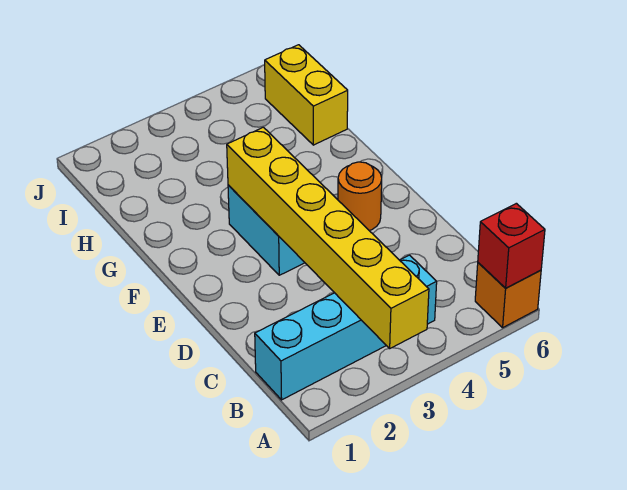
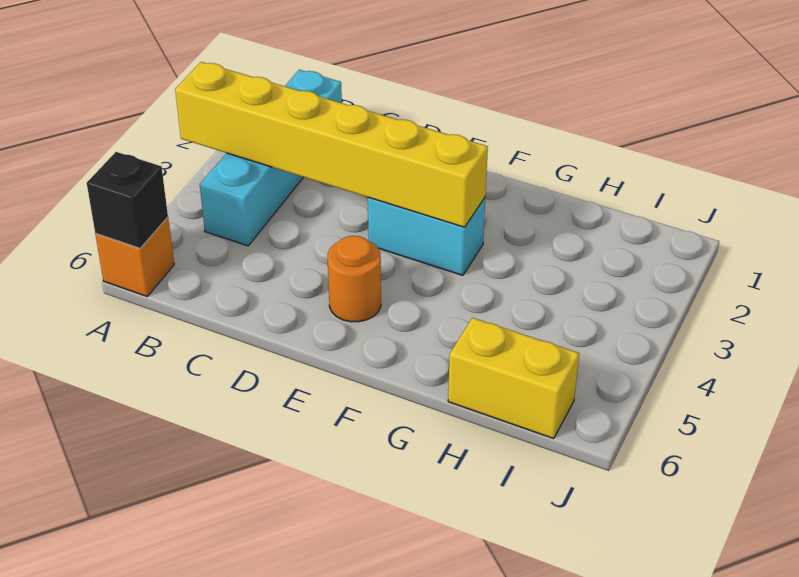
red brick A6 level 2 -> black brick A6 level 2

